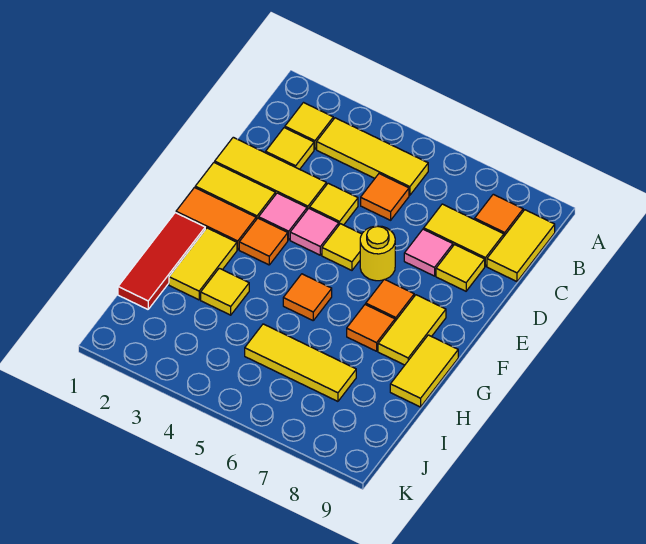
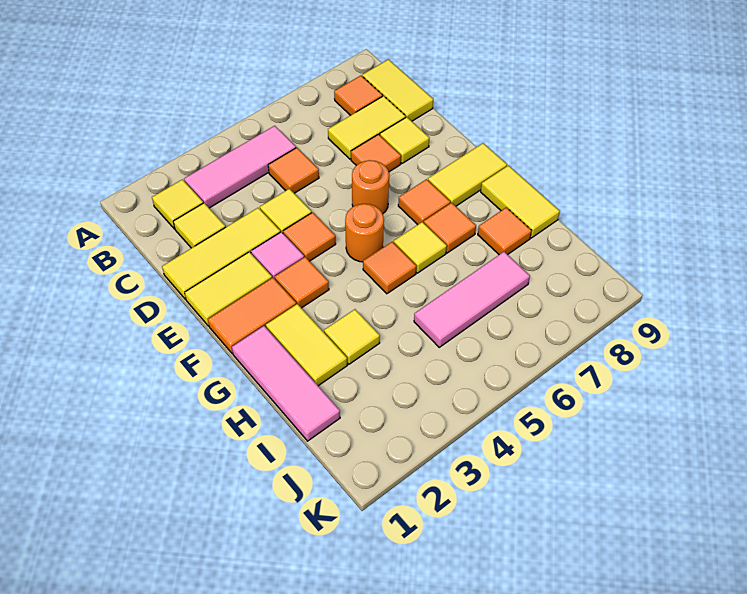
yellow tile B3:B5 level 1 -> pink tile B3:B5 level 1
pink tile D7 level 1 -> orange tile D7 level 1
pink tile E4 level 1 -> orange tile E4 level 1
yellow tile E5 level 1 -> yellow tile G6 level 1
yellow round brick E6 level 1 -> orange round brick E6 level 1
none -> orange round brick F5 level 1
yellow tile F8:G8 level 1 -> yellow tile F8:F9 level 1
red tile G1:I1 level 1 -> pink tile G1:I1 level 1
none -> orange tile H8 level 1
yellow tile I5:I7 level 1 -> pink tile I5:I7 level 1

